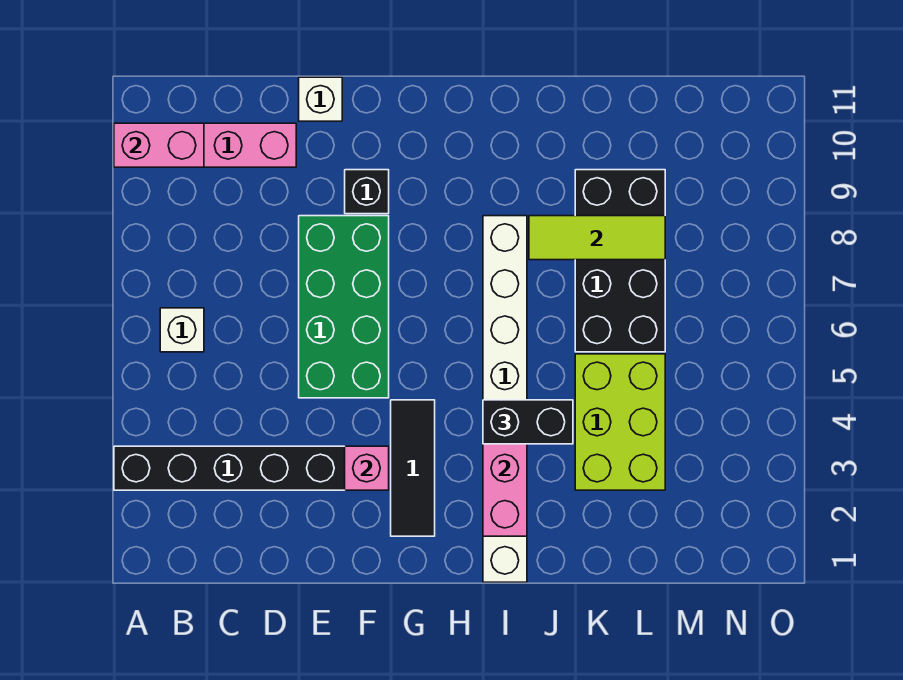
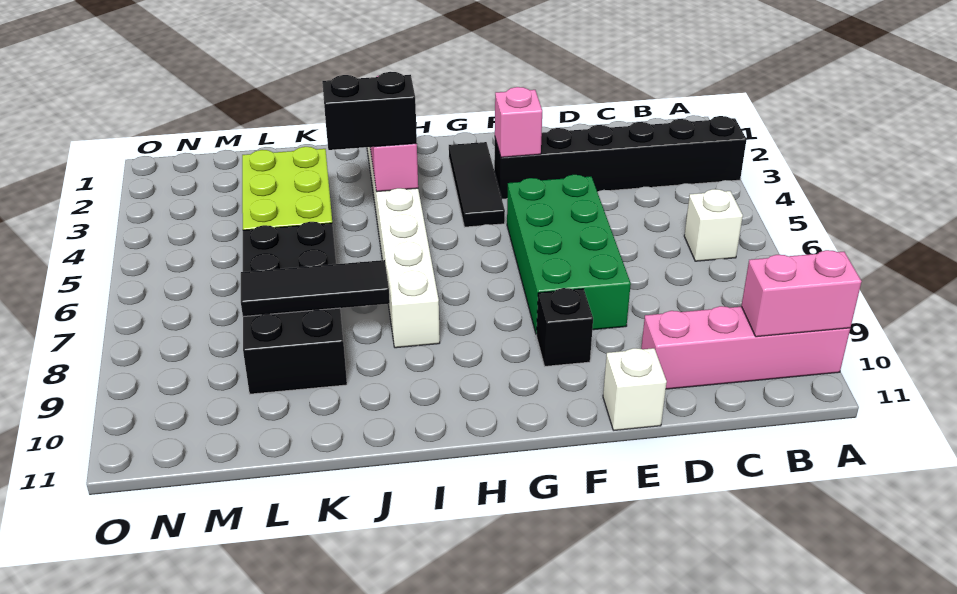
lime tile J8:L8 level 2 -> black tile J8:L8 level 2

